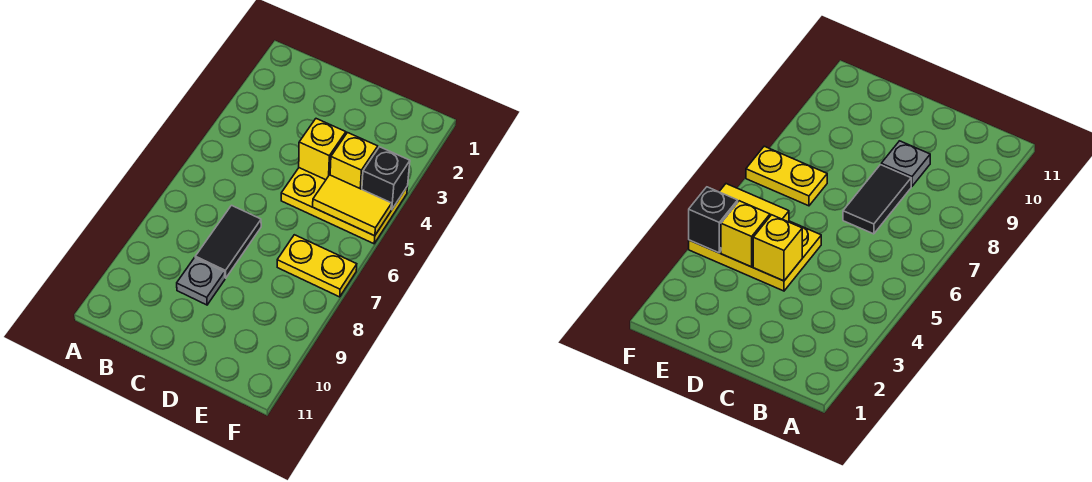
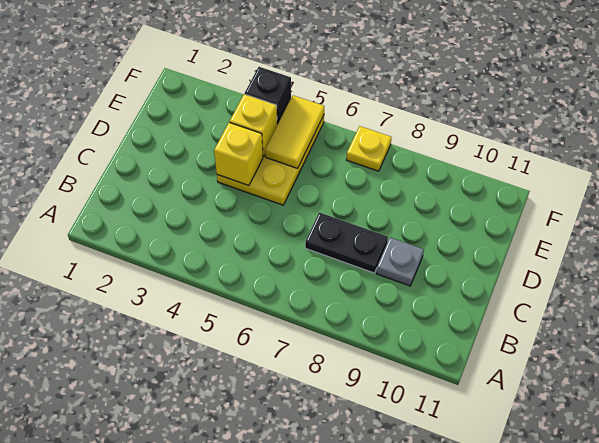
black tile C7:C8 level 1 -> black plate C7:C8 level 1
yellow plate E7:F7 level 1 -> yellow plate F7 level 1

